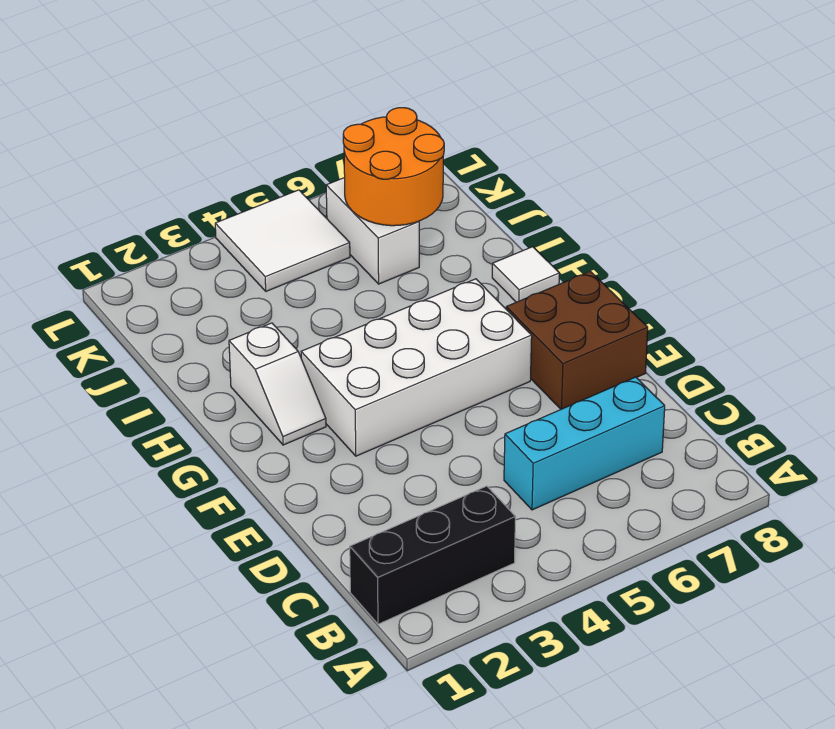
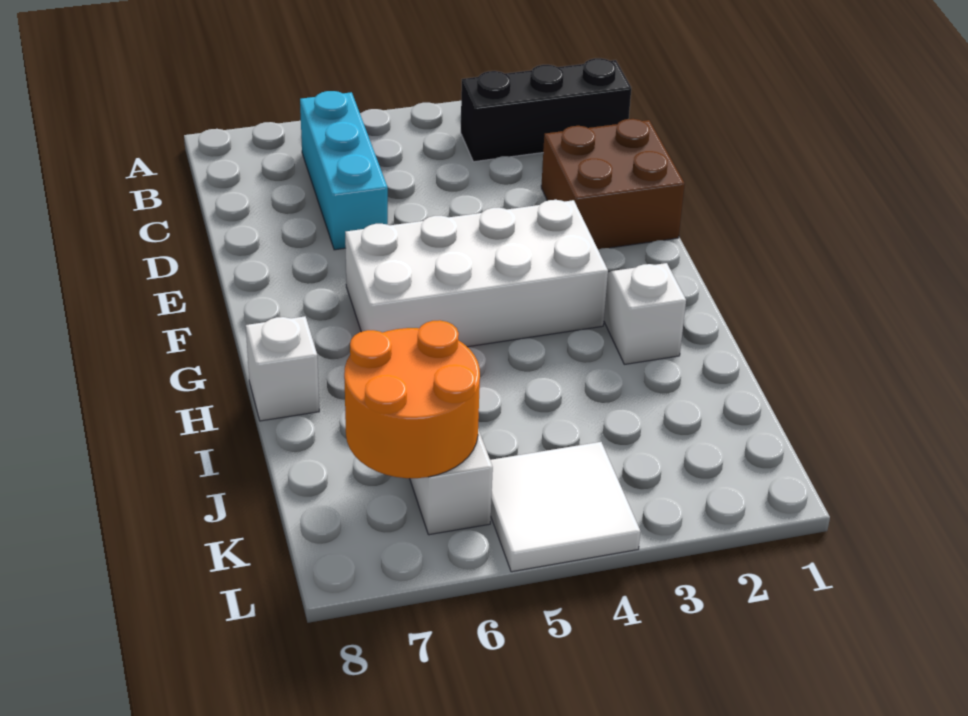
cyan brick C5:C7 level 1 -> cyan brick B6:D6 level 1
brown brick E7:F8 level 1 -> brown brick D1:E2 level 1
white tile H8 level 1 -> white brick H8 level 1

